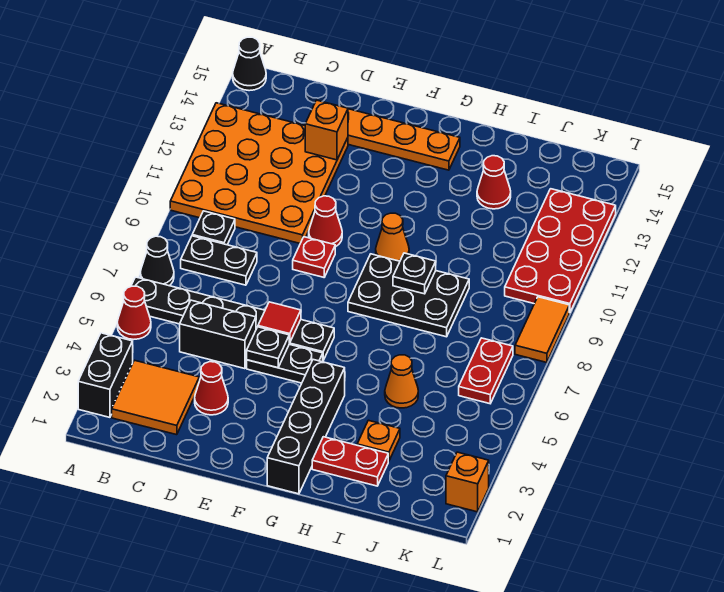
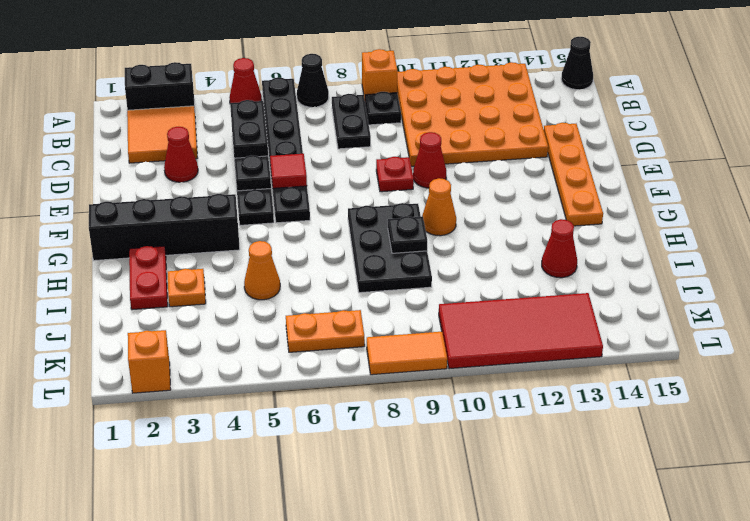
orange brick D13 level 2 -> orange brick A9 level 1
red plate K6:K7 level 1 -> orange plate K6:K7 level 1
red plate K10:L13 level 1 -> red tile K10:L13 level 1

